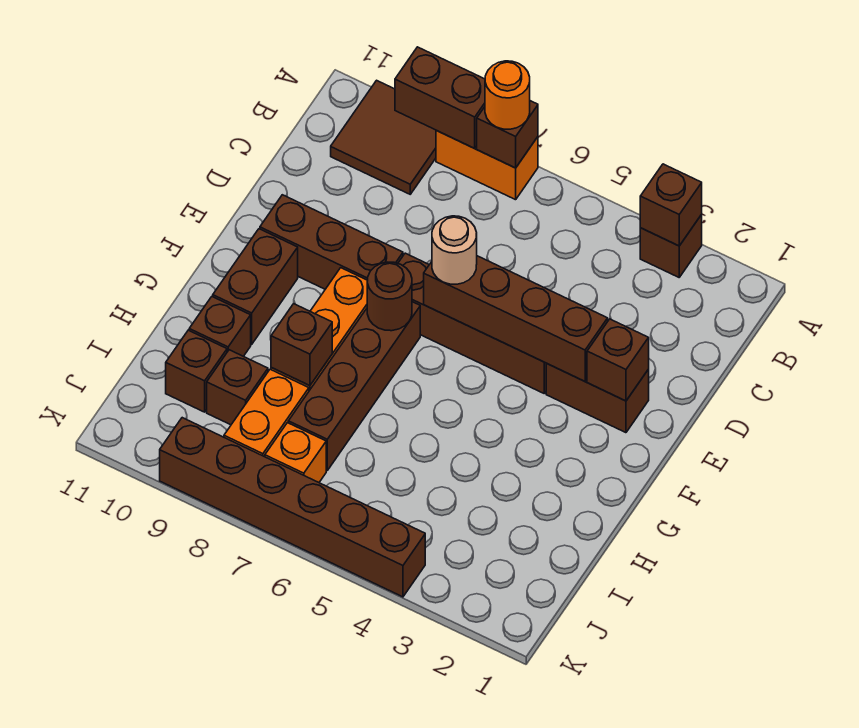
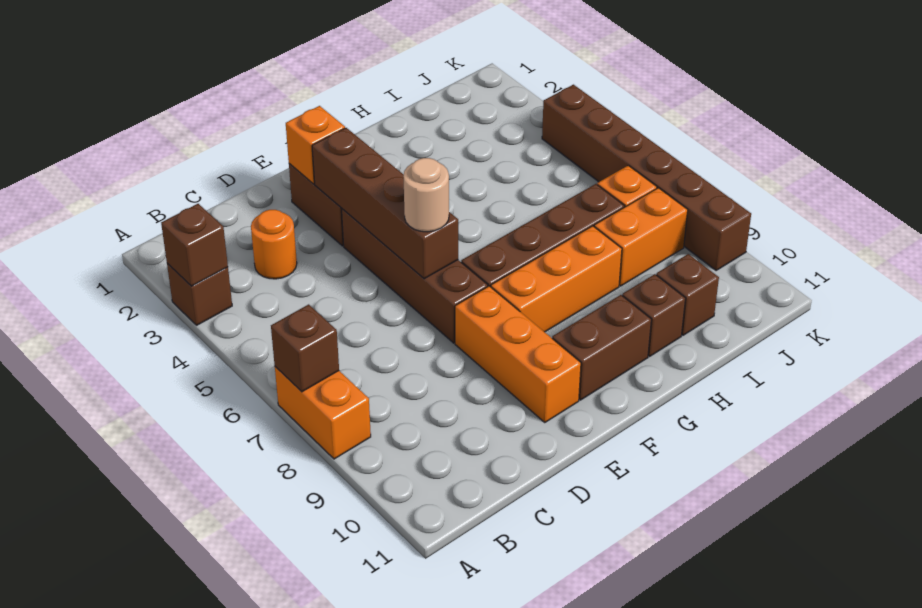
orange round brick A7 level 3 -> orange round brick C3 level 1
brown brick A8:A9 level 2 -> none
brown tile A9:B10 level 1 -> none
brown brick E2 level 2 -> orange brick E2 level 2
brown brick E8:E10 level 1 -> orange brick E8:E10 level 1
brown round brick F7 level 2 -> none
brown brick H8 level 2 -> none
brown brick I9 level 1 -> none

